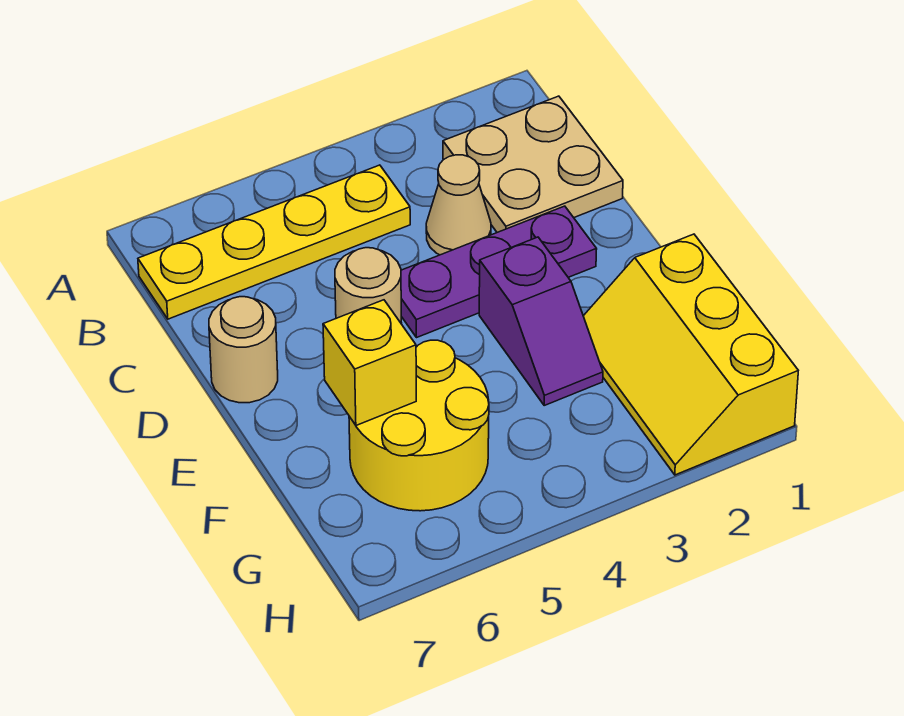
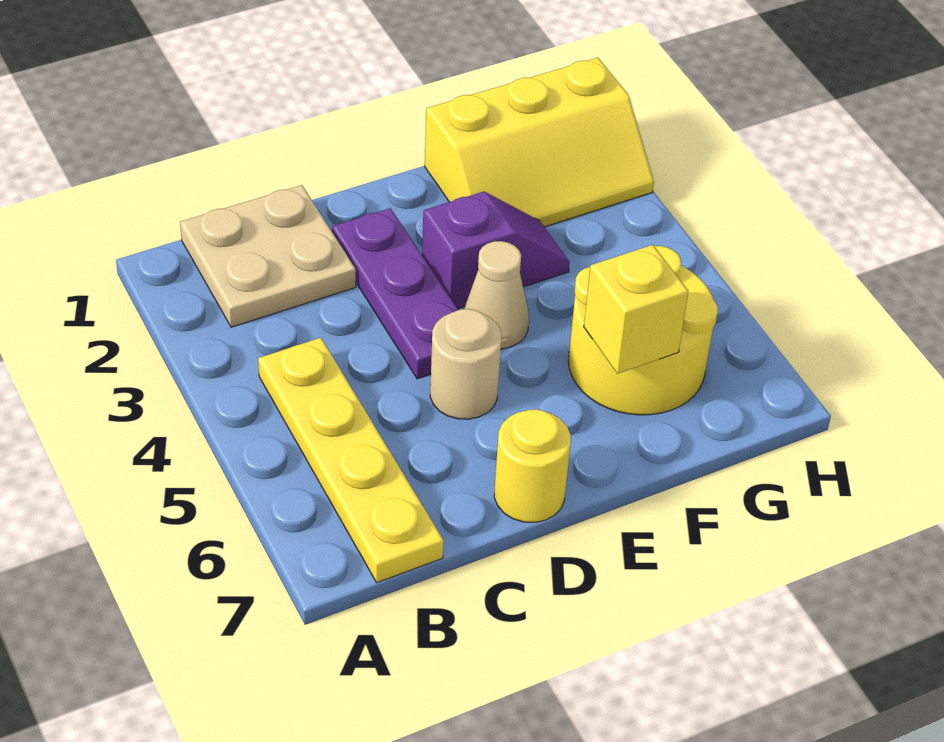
tan cone C3 level 1 -> tan cone E4 level 1
tan round brick D7 level 1 -> yellow round brick D7 level 1

